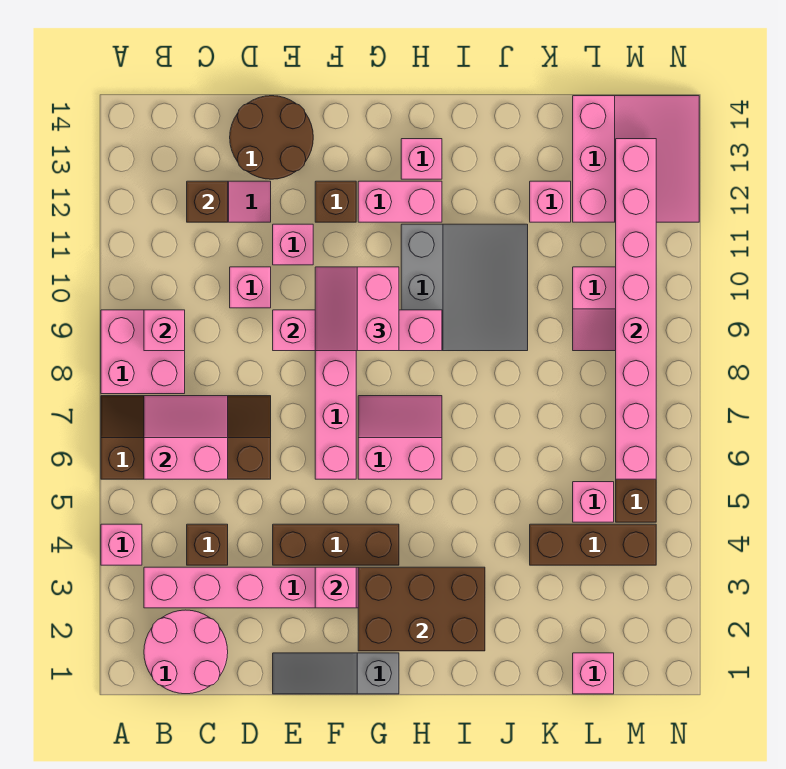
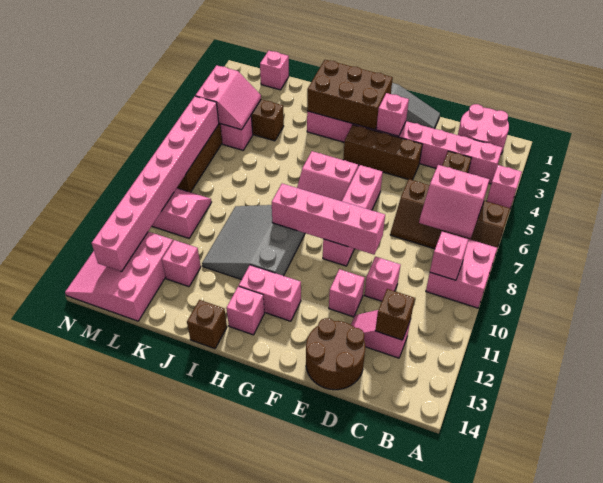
pink slope F9:G10 level 3 top G -> pink slope L4:M5 level 2 top M
brown brick F12 level 1 -> brown brick I14 level 1

